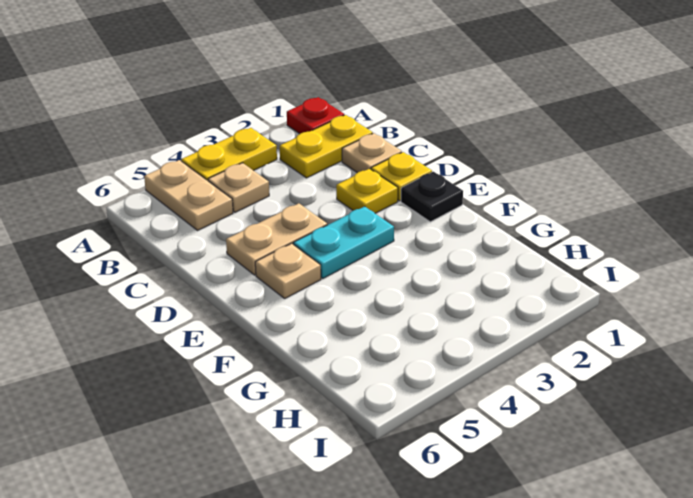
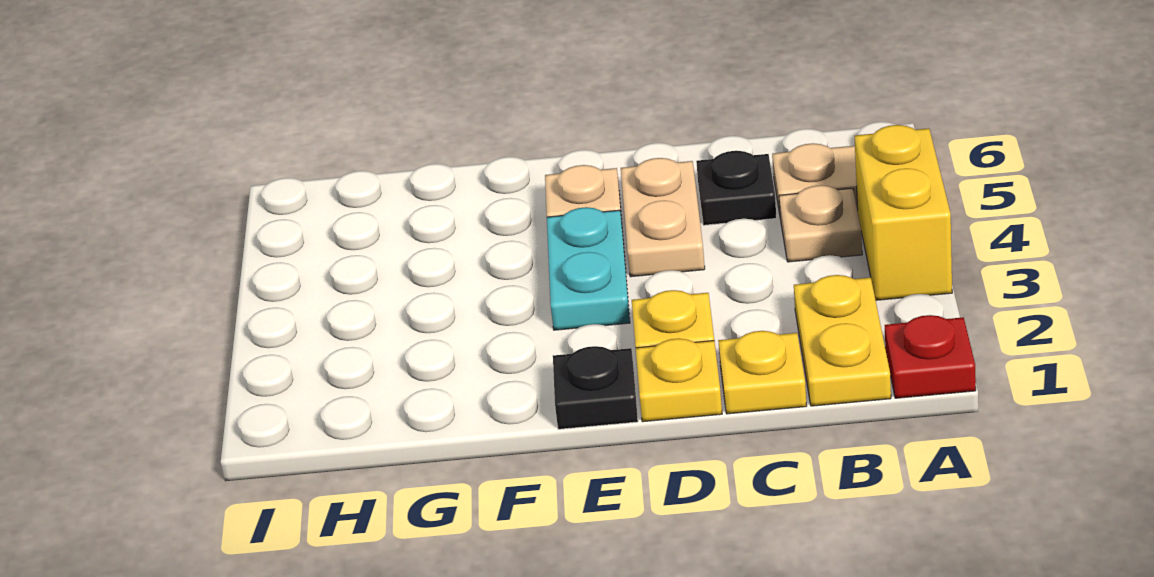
yellow plate A3:A4 level 1 -> yellow brick A3:A4 level 1
tan plate C1 level 1 -> yellow plate C1 level 1
none -> black plate C5 level 1

